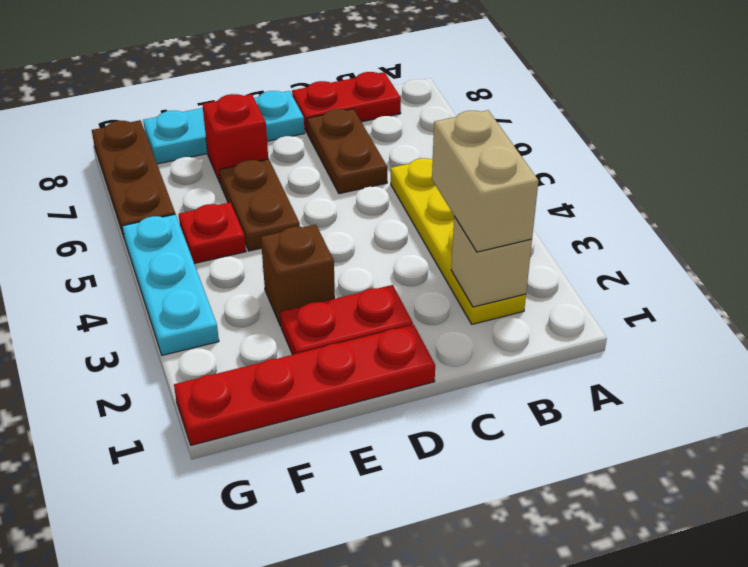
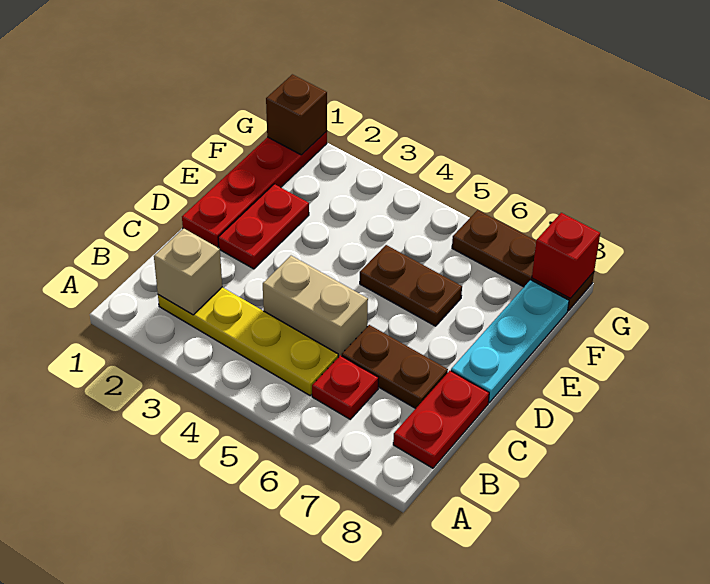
tan brick B2:B3 level 3 -> tan brick C4:C5 level 1
brown brick E3 level 1 -> brown brick G1 level 2
red brick E7 level 1 -> red brick G8 level 2
red plate F5 level 1 -> red plate B6 level 1
cyan plate G3:G5 level 1 -> none

